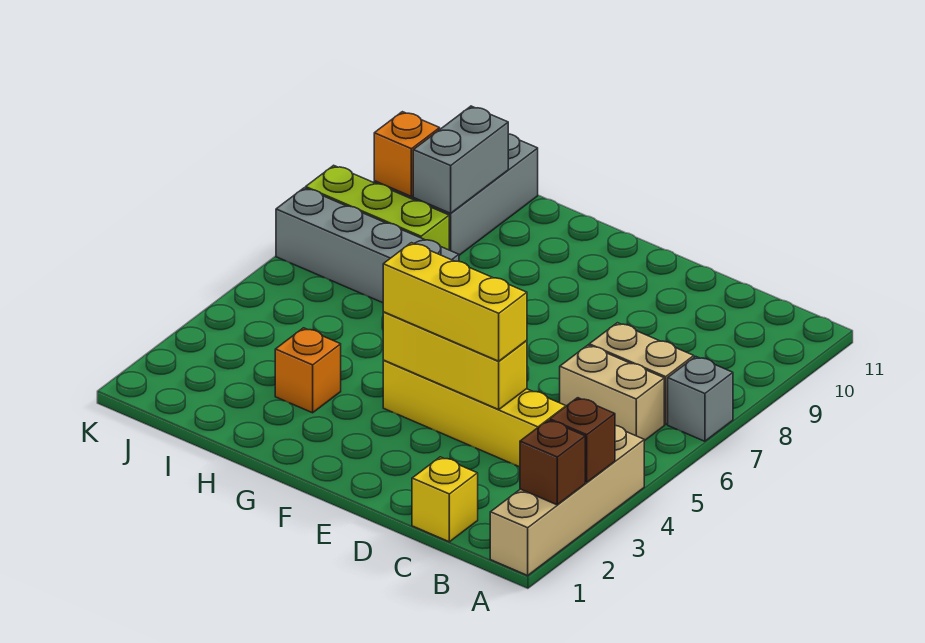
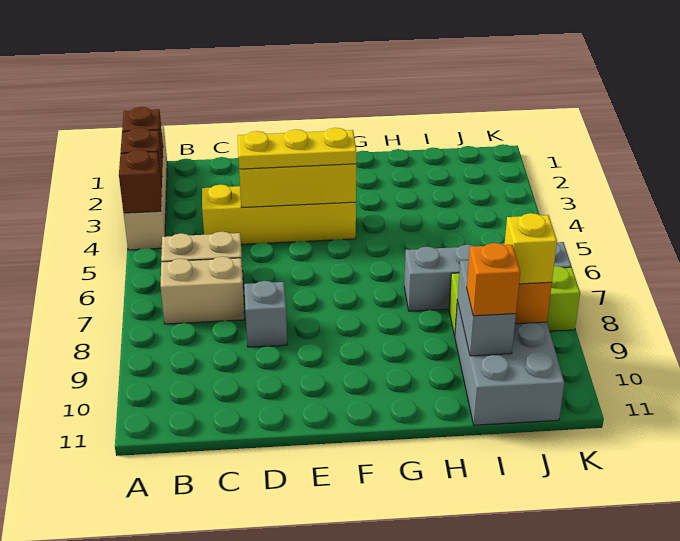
none -> brown brick A4 level 2
grey brick A7 level 1 -> grey brick D8 level 1
yellow brick C1 level 1 -> yellow brick J9 level 3
yellow brick D4:F4 level 3 -> yellow plate D4:F4 level 3
orange brick H3 level 1 -> orange brick I10 level 3

